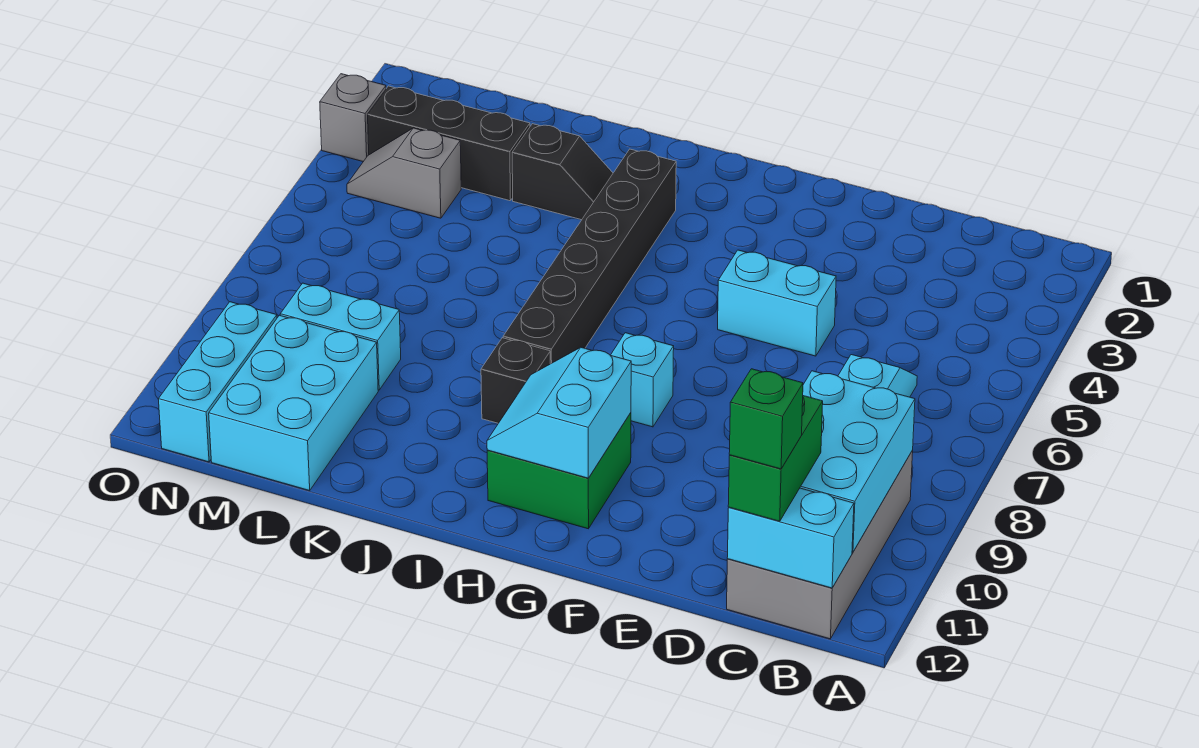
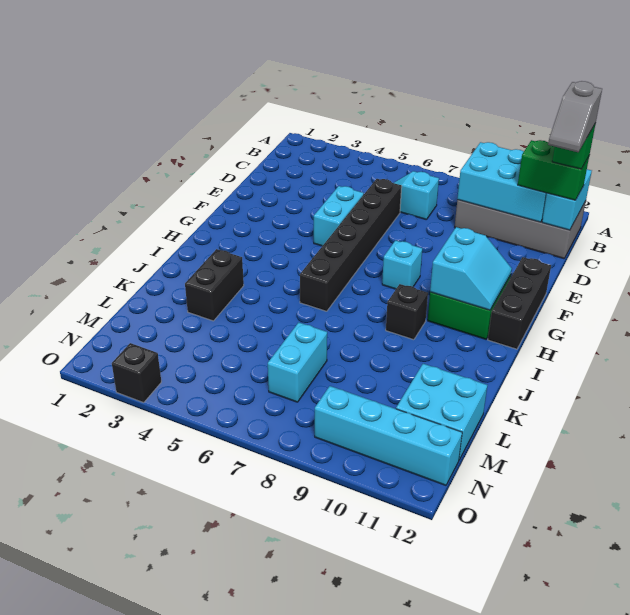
cyan slope G10:H11 level 2 top G -> cyan slope G10:H11 level 2 top 10
black brick I3:I8 level 1 -> black brick D6:I6 level 1
black slope J3:K3 level 1 top K -> black brick J3:K3 level 1
black brick L3:N3 level 1 -> black brick F12:H12 level 1
cyan brick L9:M9 level 1 -> cyan brick L7:M7 level 1
cyan brick L10:M12 level 1 -> cyan brick L11:M12 level 1
grey slope M4:N4 level 1 top M -> grey slope C12:D12 level 5 top C
cyan brick N10:N12 level 1 -> cyan brick N9:N12 level 1
grey brick O3 level 1 -> black brick O3 level 1

